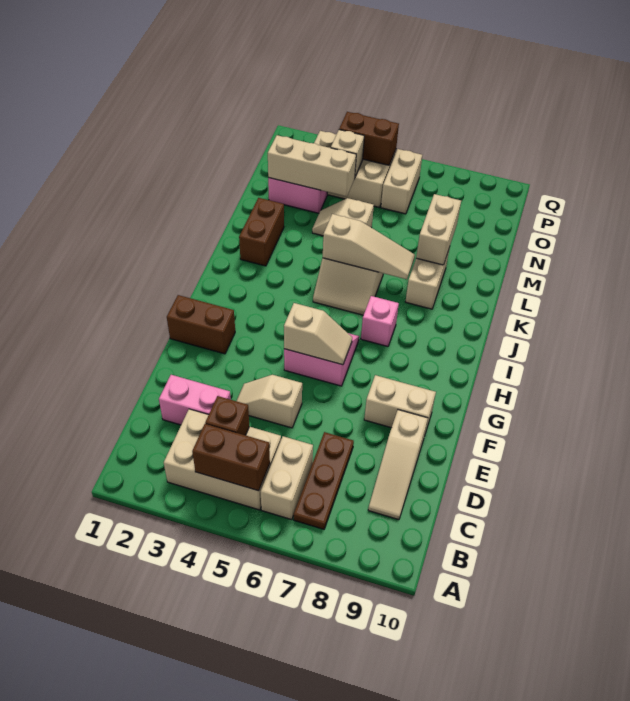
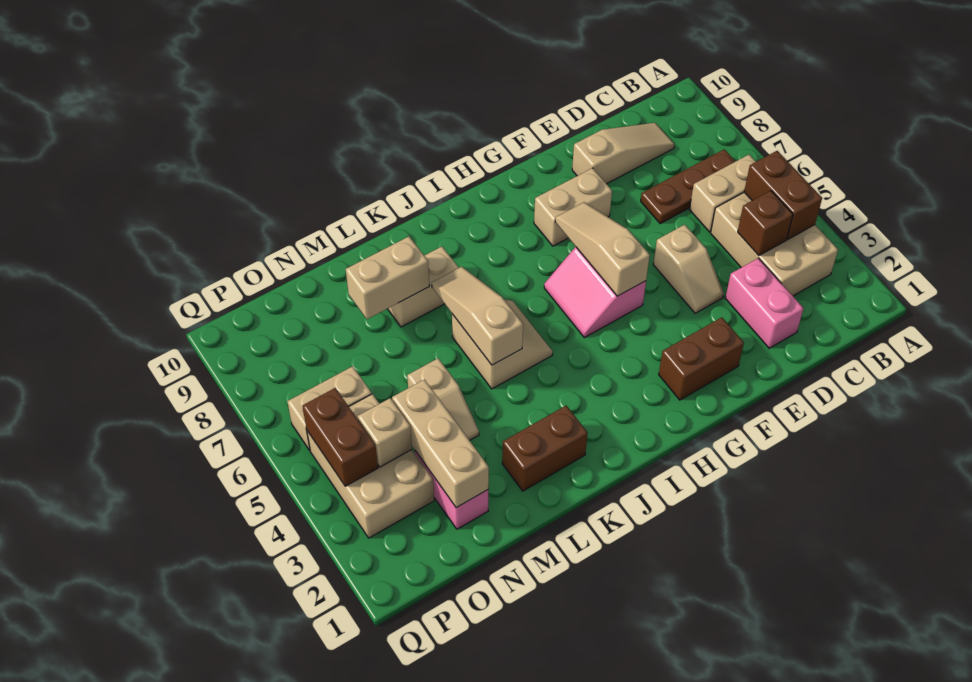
tan brick F8:F9 level 1 -> tan brick F8:G8 level 1
brown brick G1:G2 level 1 -> brown brick F2:G2 level 1
tan slope G5:G6 level 2 top 5 -> tan slope G5:G7 level 2 top 5
pink brick I7 level 1 -> none

